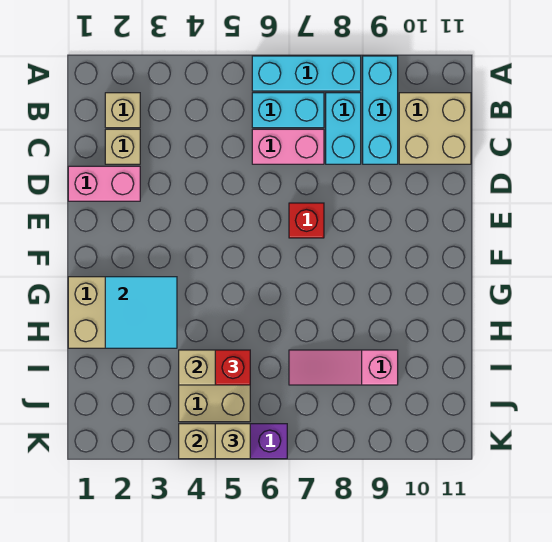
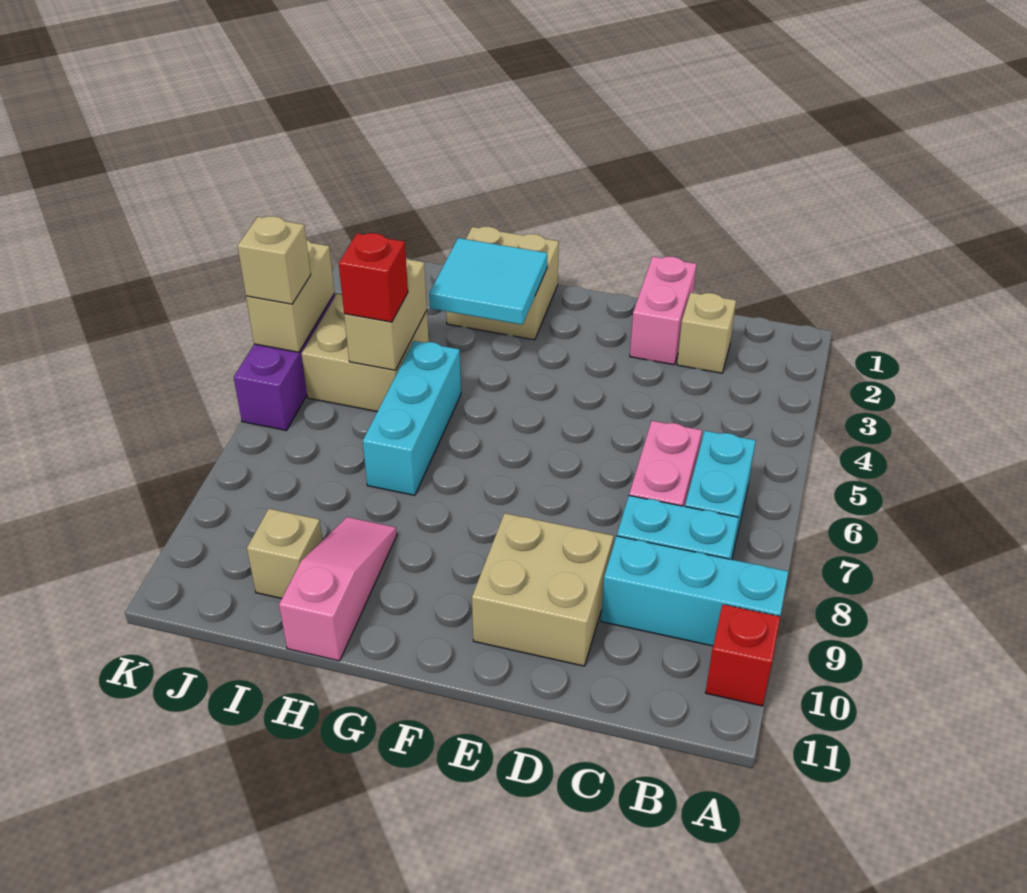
cyan brick A6:A8 level 1 -> cyan brick H5:H7 level 1
tan brick B2 level 1 -> tan brick I10 level 1
tan brick B10:C11 level 1 -> tan brick D9:E10 level 1
red brick E7 level 1 -> red brick A10 level 1
pink slope I7:I9 level 1 top 9 -> pink slope H9:H11 level 1 top 11

